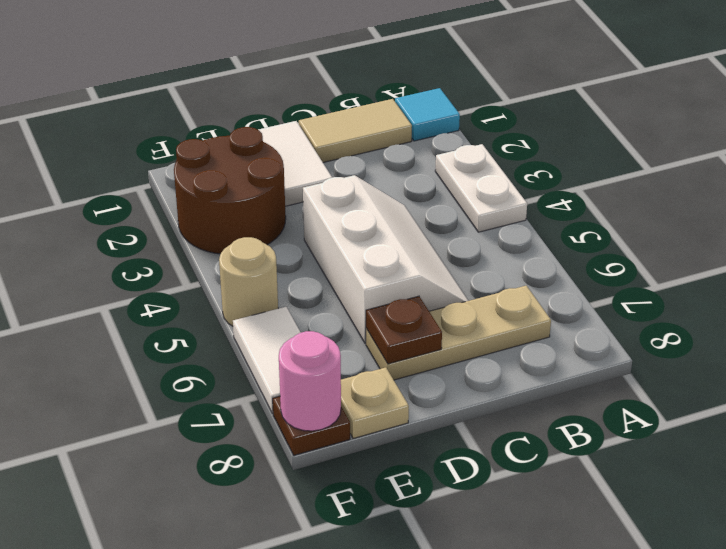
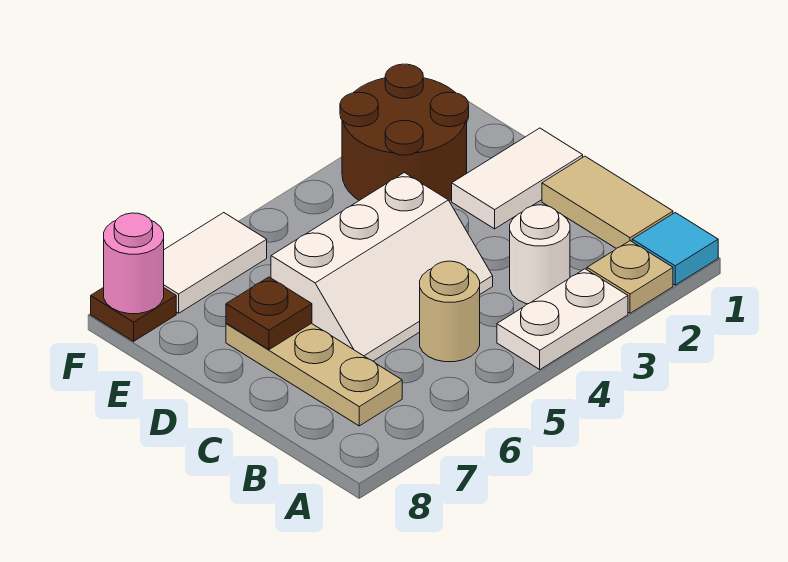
none -> white round brick B3 level 1
tan plate E8 level 1 -> tan plate A2 level 1
tan round brick F5 level 1 -> tan round brick B5 level 1

